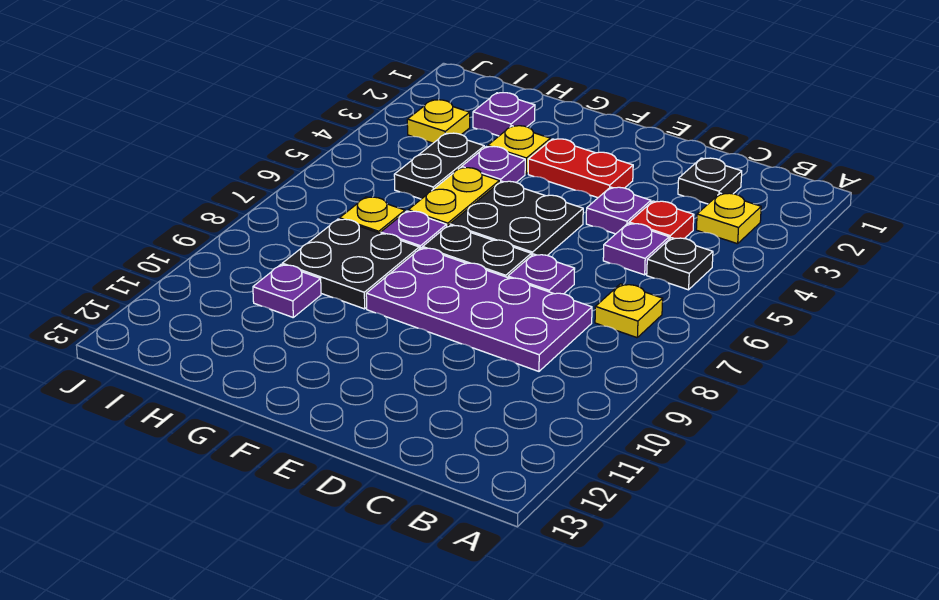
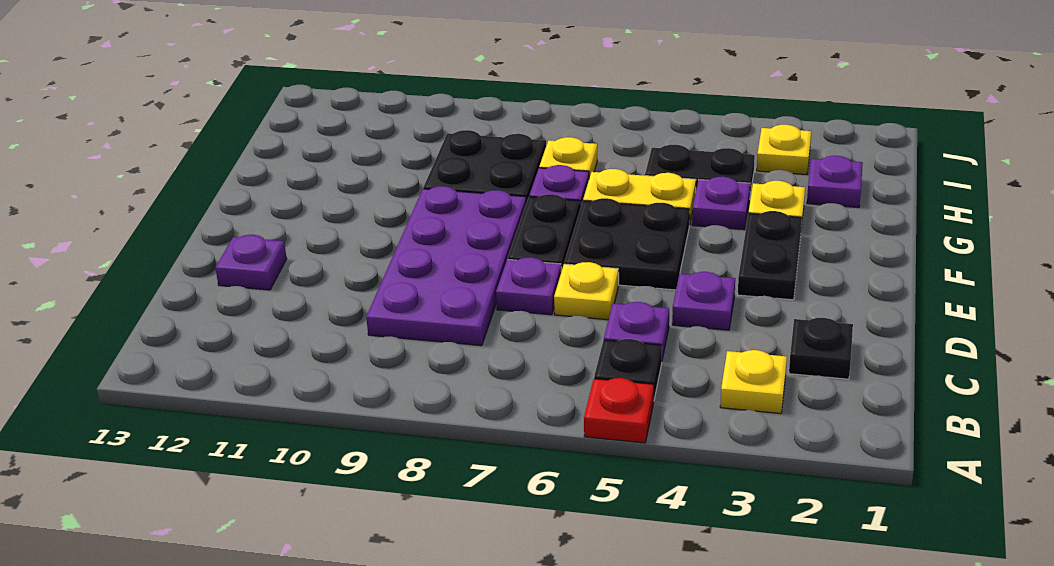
yellow plate B7 level 1 -> yellow plate D6 level 1
red plate C4 level 1 -> red plate A5 level 1
red plate E3:F3 level 1 -> black plate E3:F3 level 1
purple plate H10 level 1 -> purple plate D12 level 1

